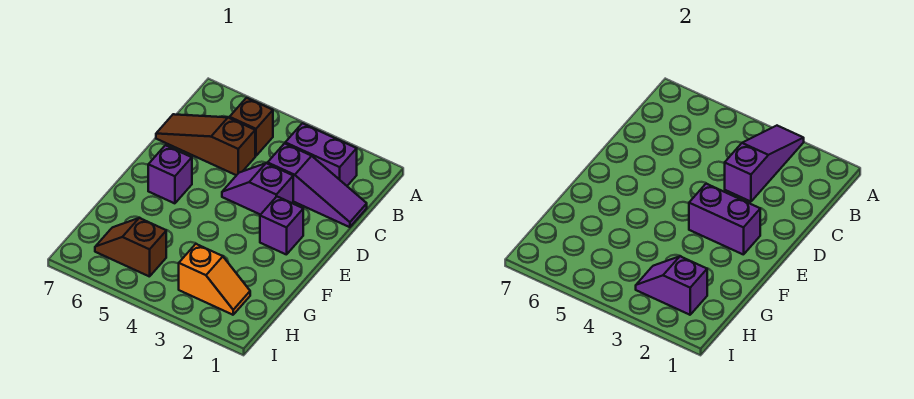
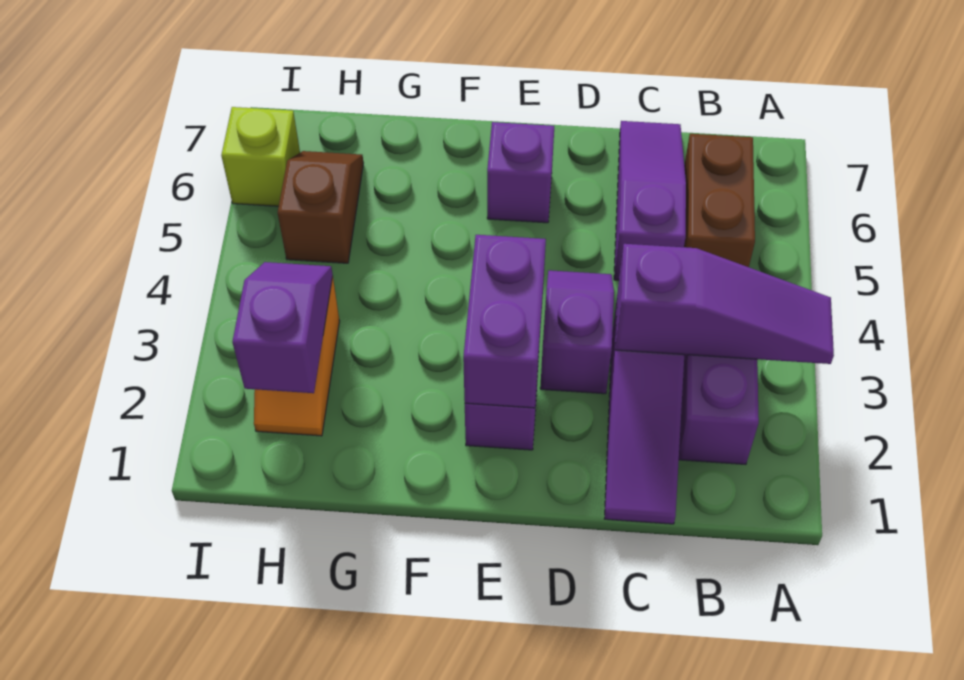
brown brick B5 level 1 -> brown brick B5:B6 level 1
brown slope C5:C7 level 1 top 5 -> purple slope C5:C7 level 1 top 5
none -> lime brick I6 level 1

